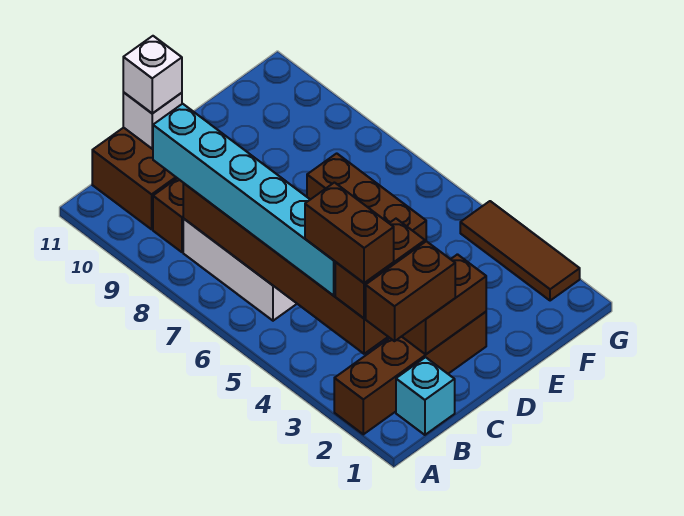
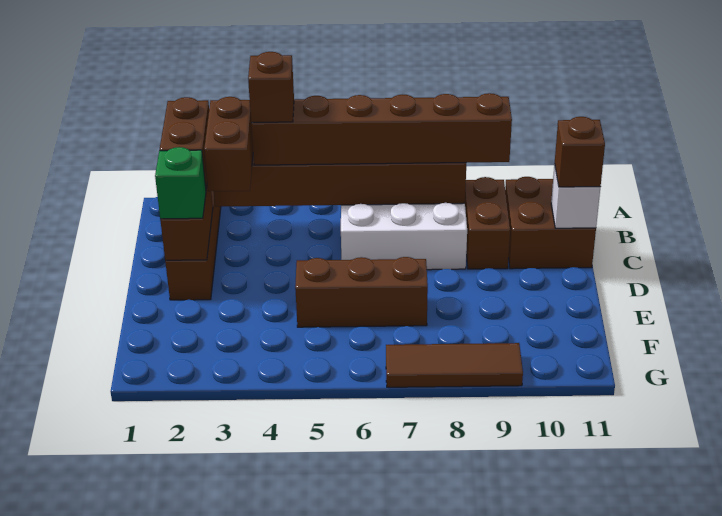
cyan brick B1 level 1 -> none
brown brick B3:B4 level 4 -> brown brick B4 level 4
cyan brick B4:B9 level 3 -> brown brick B4:B9 level 3
white brick C11 level 3 -> brown brick C11 level 3
none -> green brick D2 level 3
brown tile G2:G4 level 1 -> brown tile G7:G9 level 1

